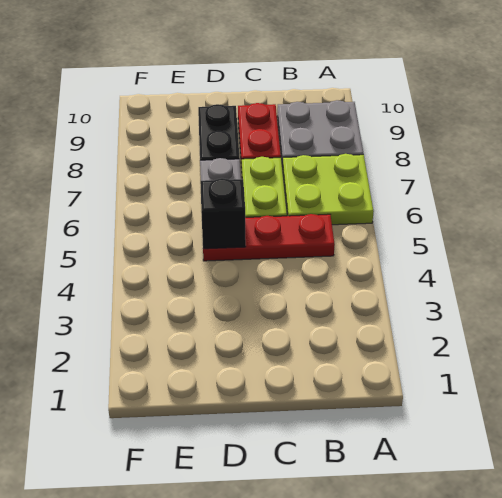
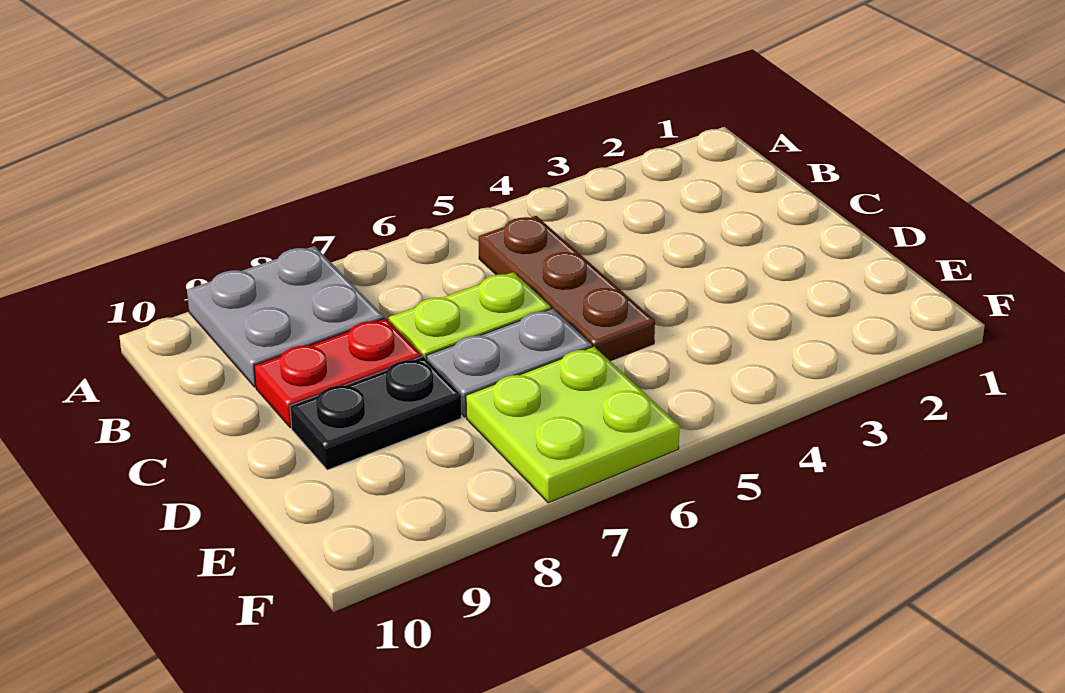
lime plate A6:B7 level 1 -> lime plate E6:F7 level 1
red plate B5:D5 level 1 -> brown plate B5:D5 level 1
black brick D5 level 2 -> none

